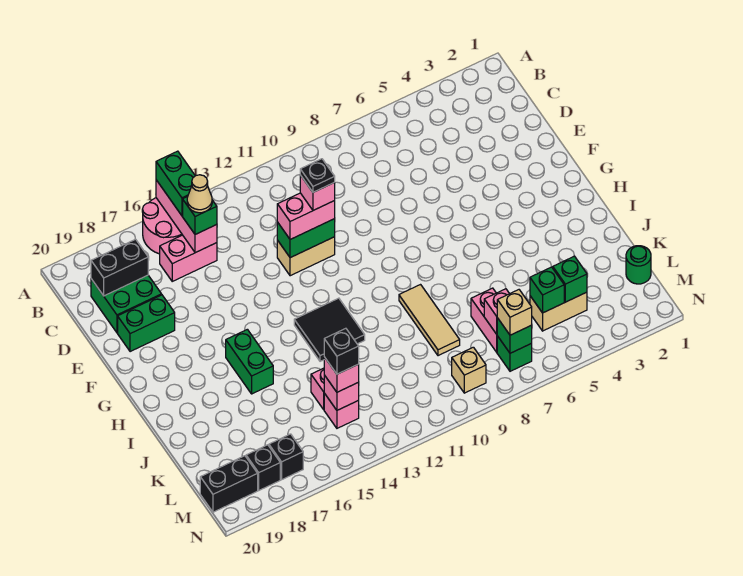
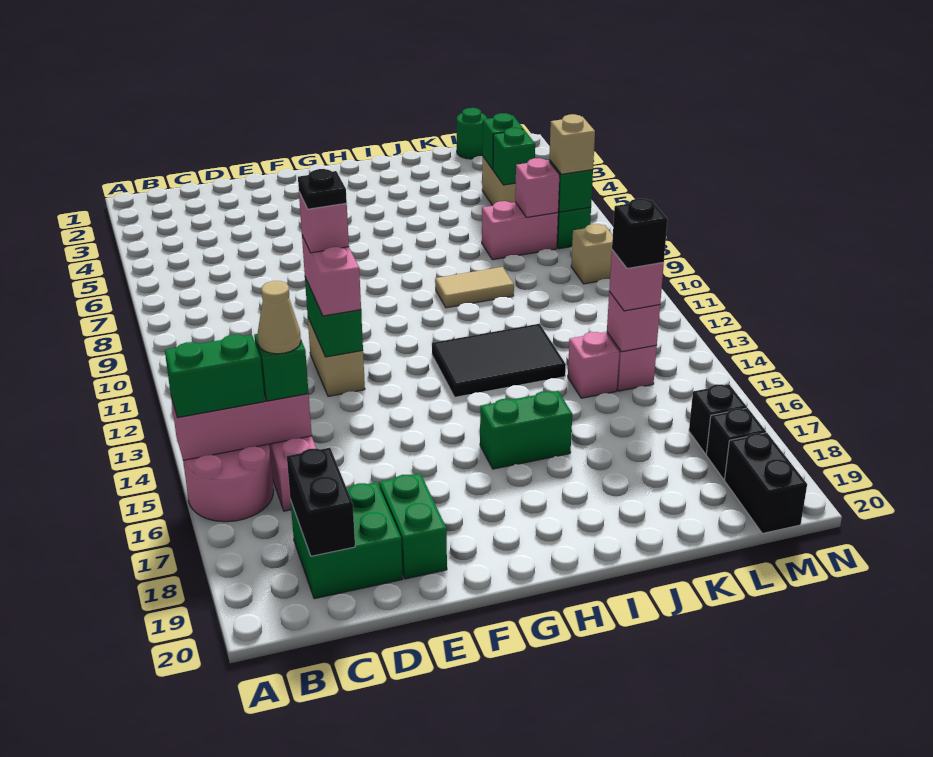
black tile H12:I13 level 1 -> black tile H12:J13 level 1
tan tile I9:K9 level 1 -> tan tile I9:J9 level 1

